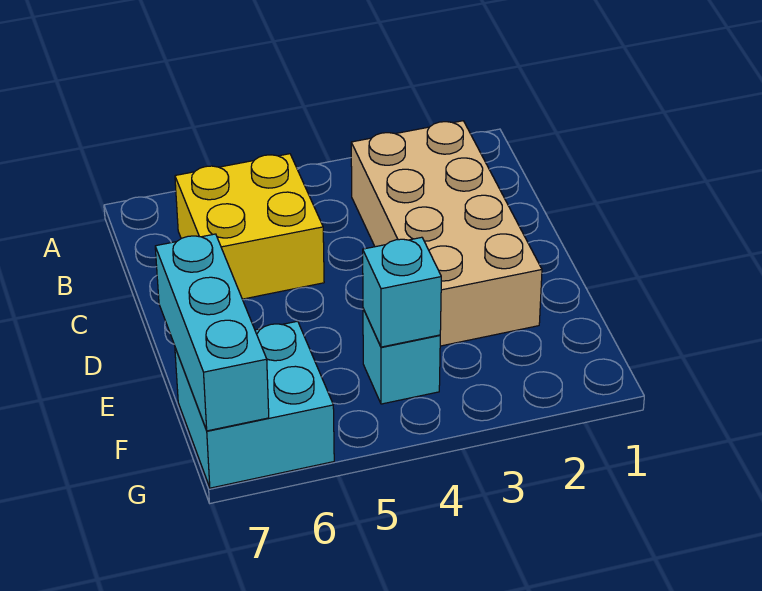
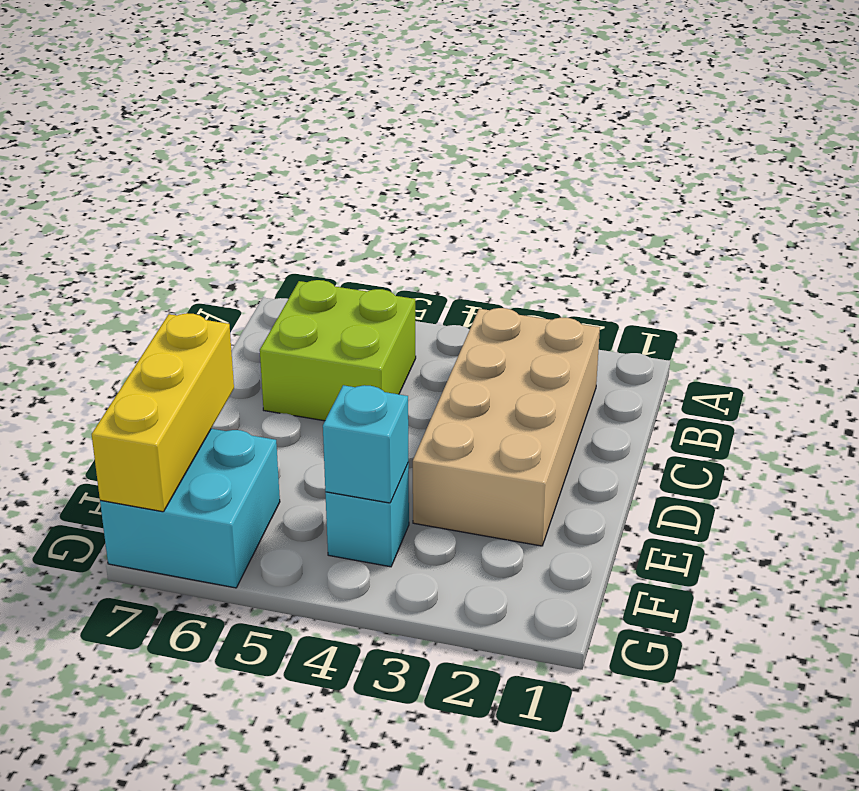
yellow brick B5:C6 level 1 -> lime brick B5:C6 level 1
cyan brick E7:G7 level 2 -> yellow brick E7:G7 level 2

